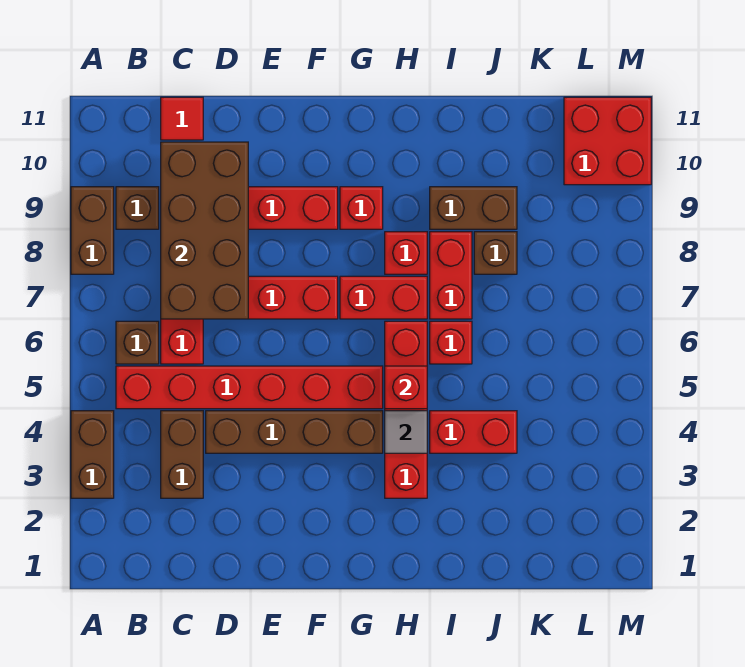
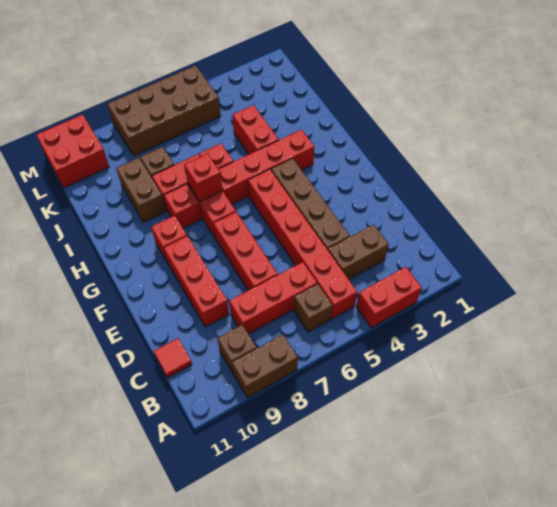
brown brick A3:A4 level 1 -> red brick A3:A4 level 1
brown brick C7:D10 level 2 -> brown brick L5:M8 level 1
grey tile H4 level 2 -> none
red brick H5 level 2 -> red brick H7 level 2

